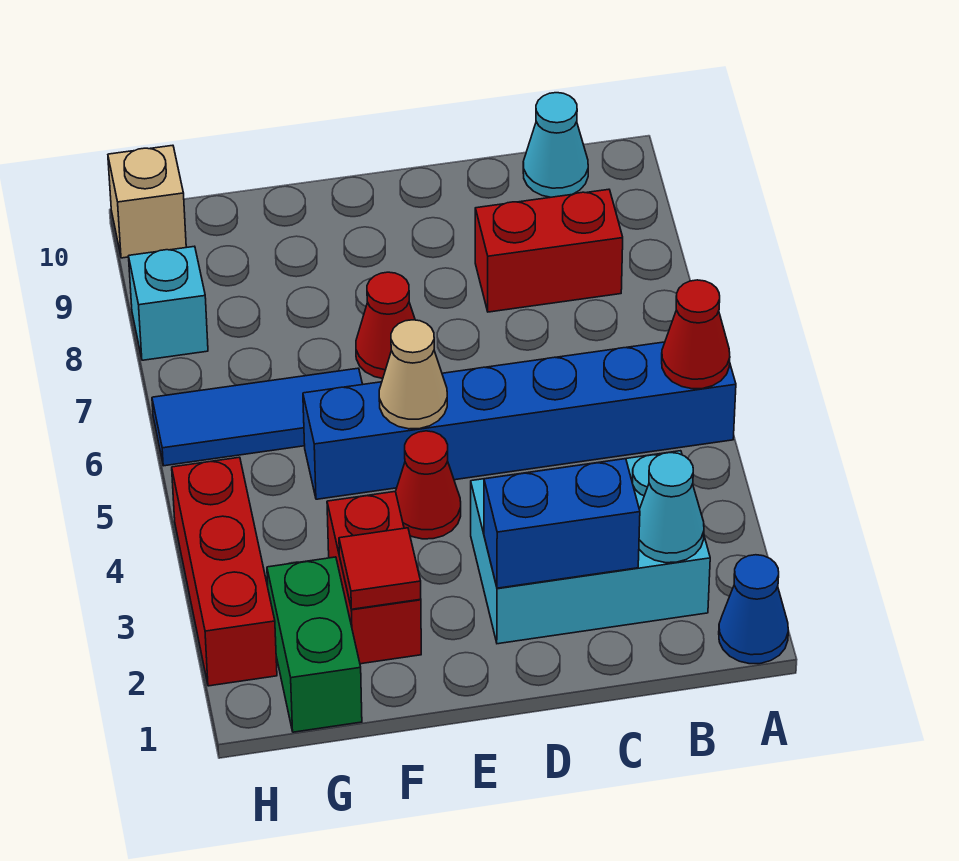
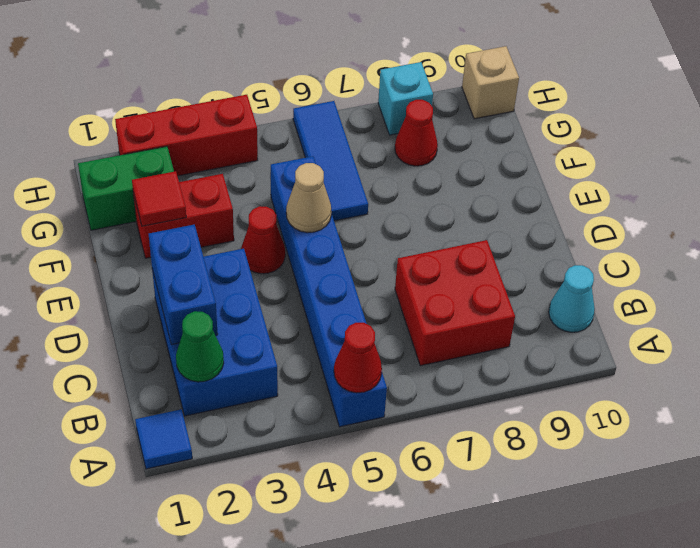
blue cone A1 level 1 -> blue tile A1 level 1
cyan brick B2:D3 level 1 -> blue brick B2:D3 level 1
cyan cone B2 level 2 -> green cone B2 level 2
red brick B8:C8 level 1 -> red brick B7:C8 level 1
red cone E7 level 1 -> red cone G8 level 1

